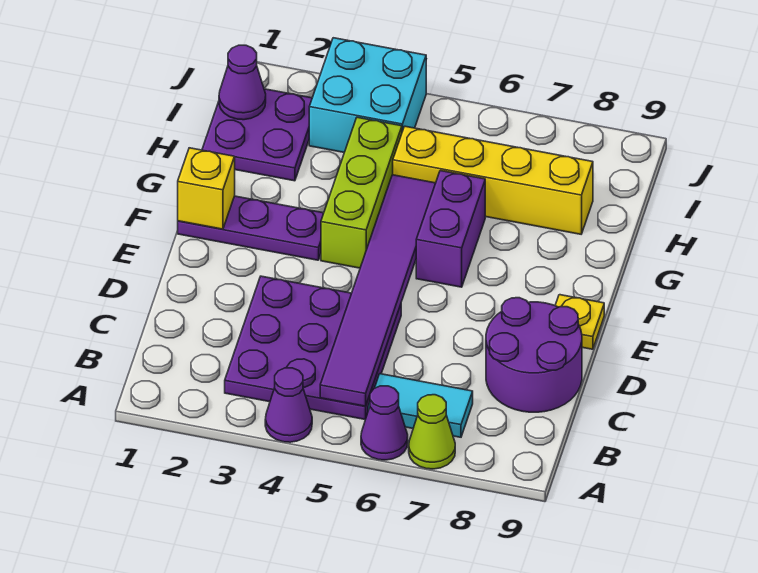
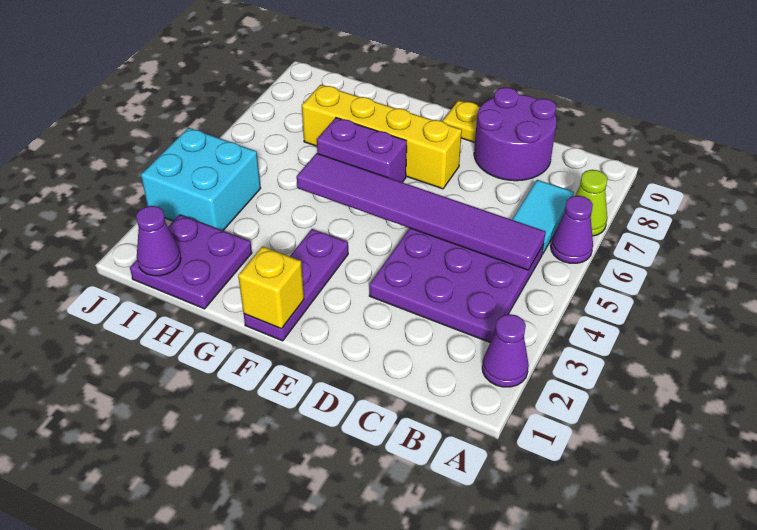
purple cone A4 level 1 -> purple cone A2 level 1
lime brick F4:H4 level 1 -> none
yellow brick H5:H8 level 1 -> yellow brick E7:H7 level 1

